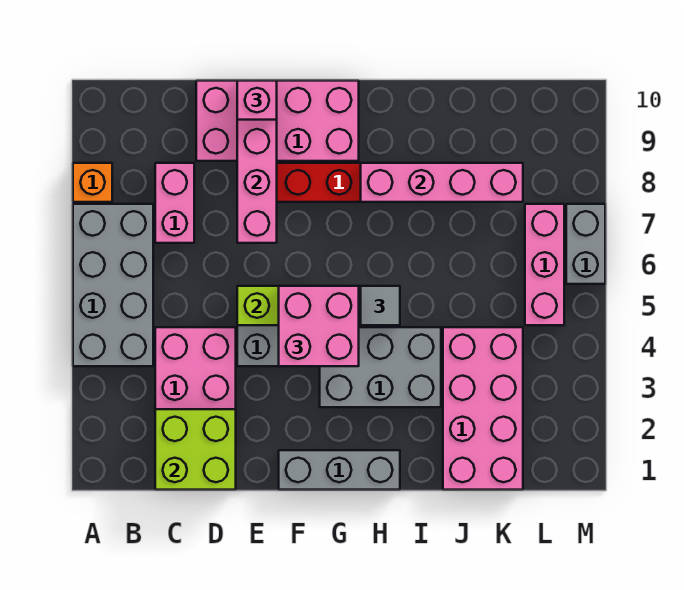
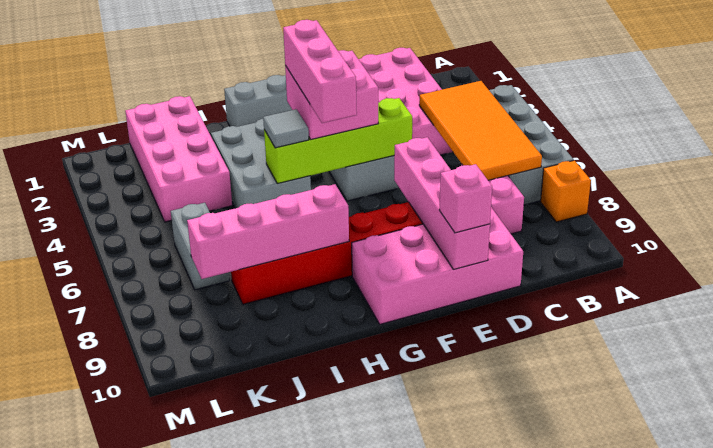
none -> orange tile B4:C7 level 2
lime brick C1:D2 level 2 -> none
grey brick G3:I4 level 1 -> grey brick H3:I5 level 1
pink brick L5:L7 level 1 -> pink brick G4:G6 level 4
grey brick M6:M7 level 1 -> grey brick K6:K7 level 1

